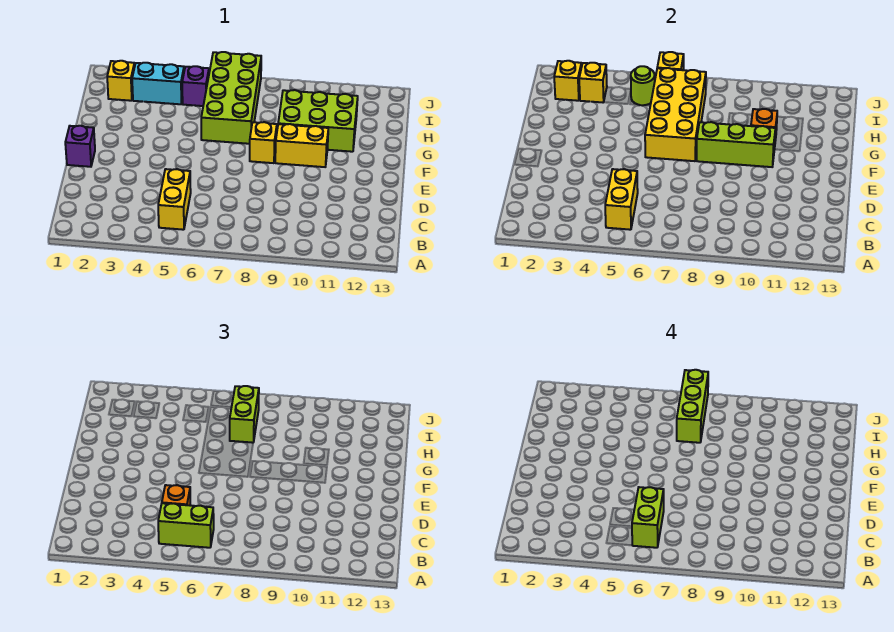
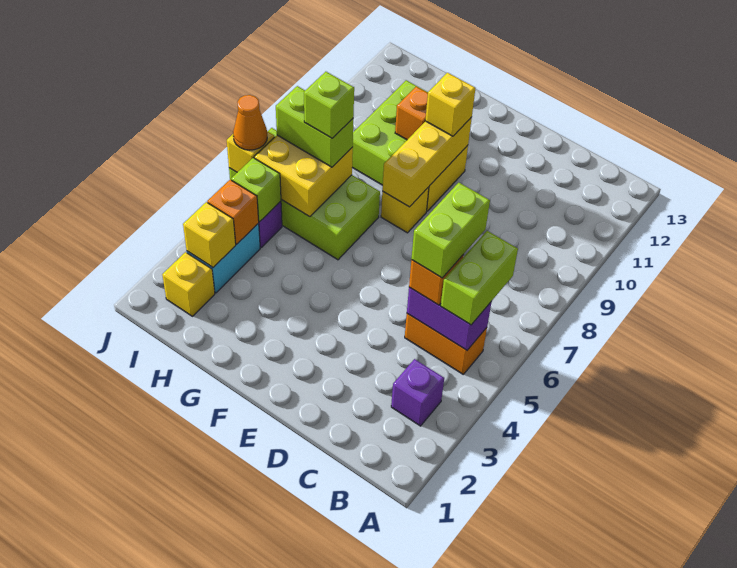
yellow brick B5:C5 level 1 -> orange brick B5:C5 level 1
yellow brick B5:C5 level 2 -> purple brick B5:C5 level 2
lime brick B6:C6 level 4 -> lime brick C5:C6 level 4
purple brick E1 level 1 -> purple brick B3 level 1
yellow brick F6:I7 level 2 -> yellow brick H6:I7 level 2
lime brick F8:F10 level 2 -> yellow brick F8:F10 level 2
lime brick H7:J7 level 4 -> lime brick H7 level 4
yellow brick I2 level 2 -> yellow brick F10 level 3
none -> orange brick I4 level 2
lime round brick I5 level 2 -> lime brick I5 level 2
none -> orange cone J6 level 3

